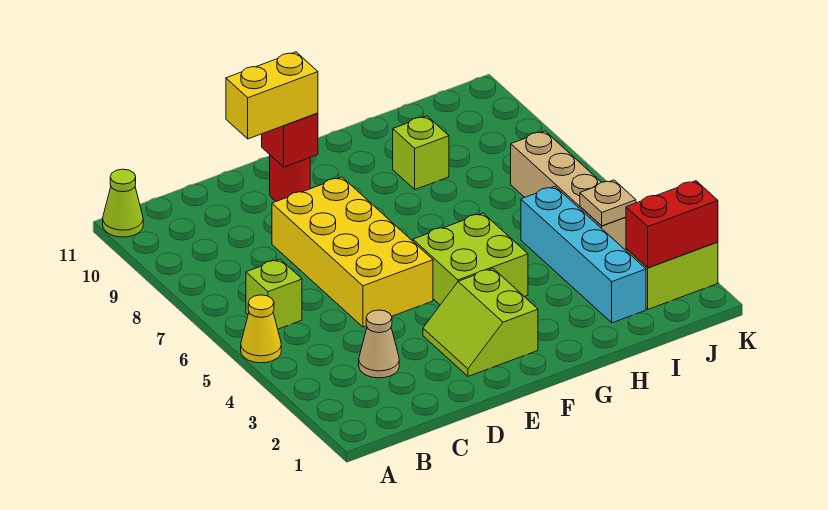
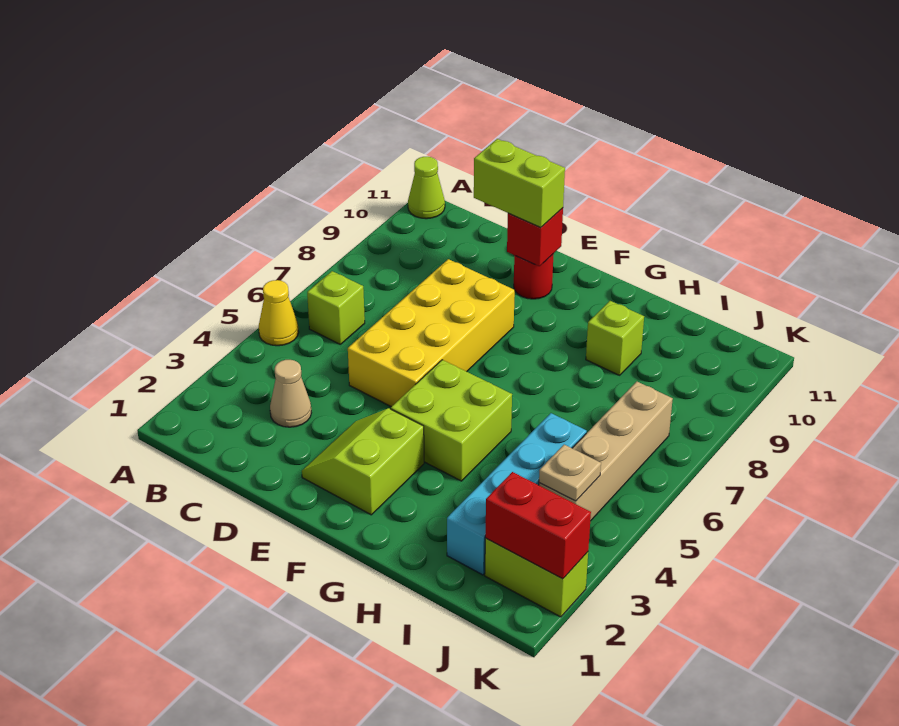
yellow brick D10:E10 level 3 -> lime brick D10:E10 level 3

